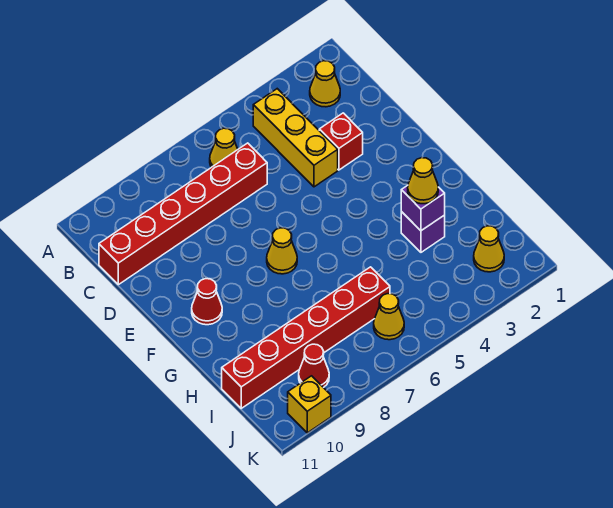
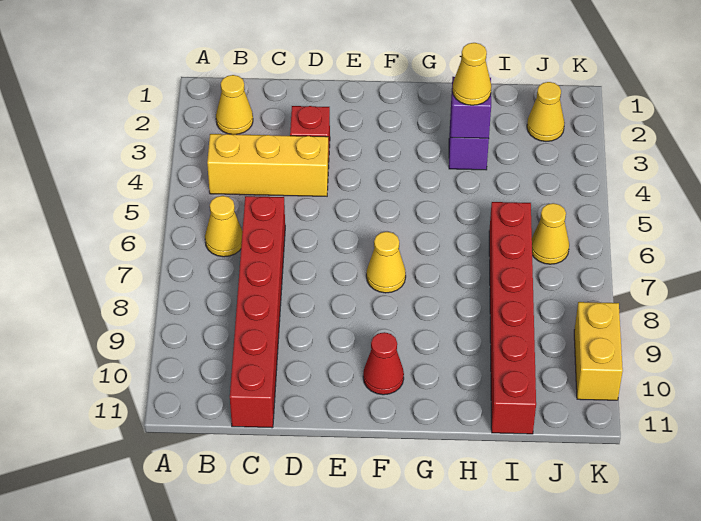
red cone J9 level 1 -> none
yellow brick K10 level 1 -> yellow brick K9:K10 level 1

